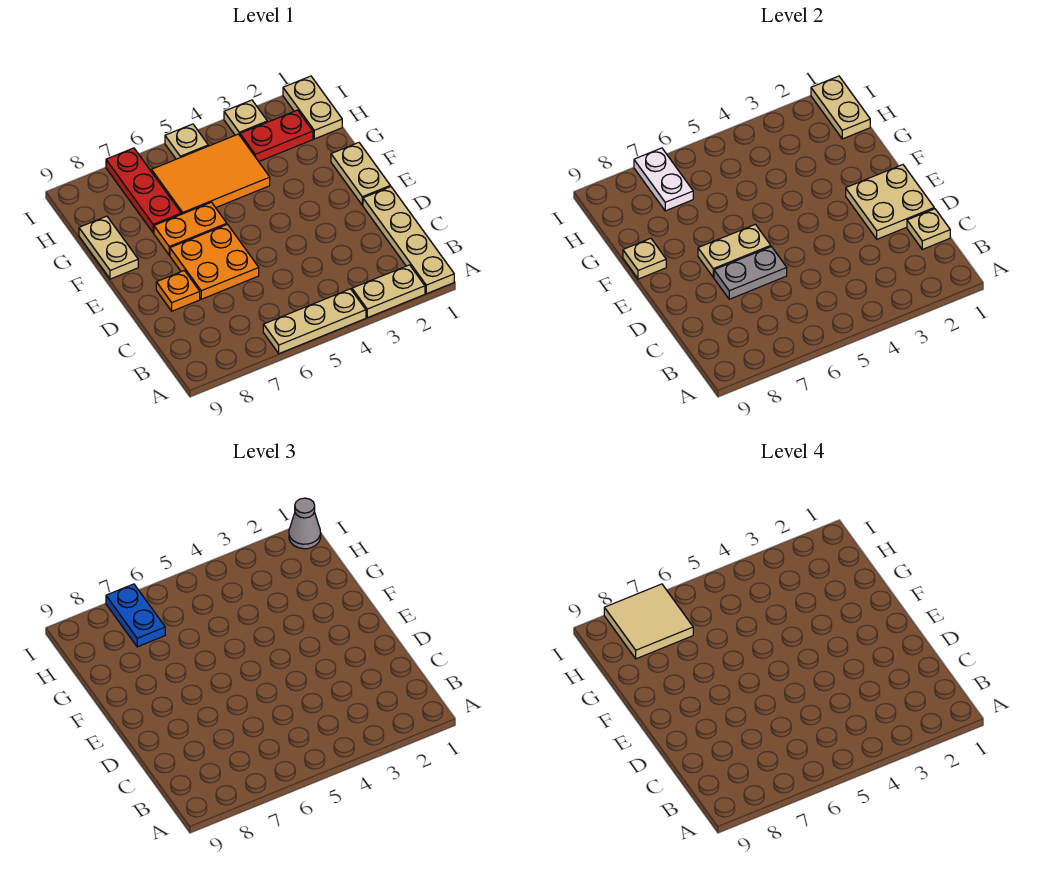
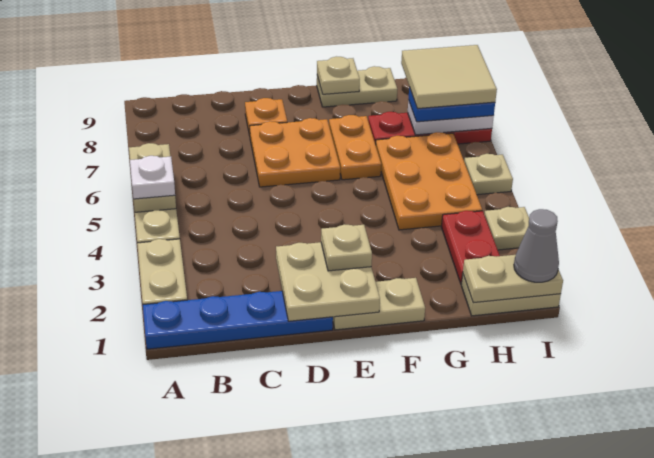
tan plate A1:D1 level 1 -> blue plate A1:D1 level 1
none -> white plate A5 level 3
tan plate C1 level 2 -> tan plate E2 level 3
grey plate D6:D7 level 2 -> none
tan plate E6:E7 level 2 -> tan plate A5:A6 level 2
orange tile G4:H6 level 1 -> orange plate G4:H6 level 1

